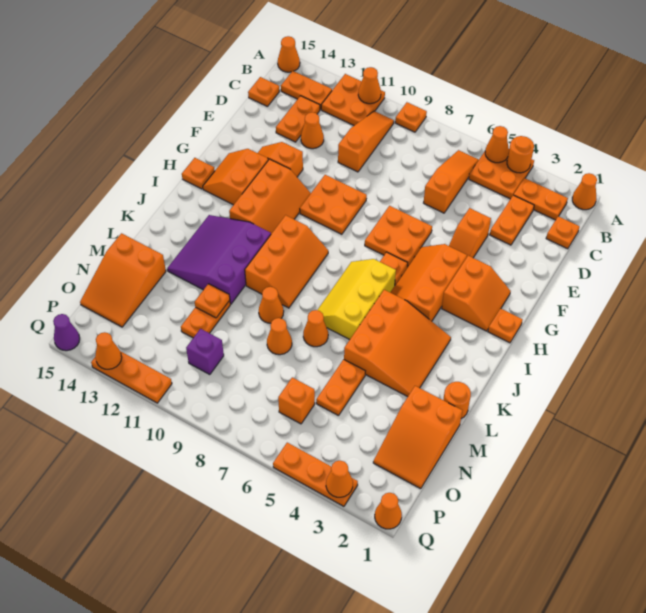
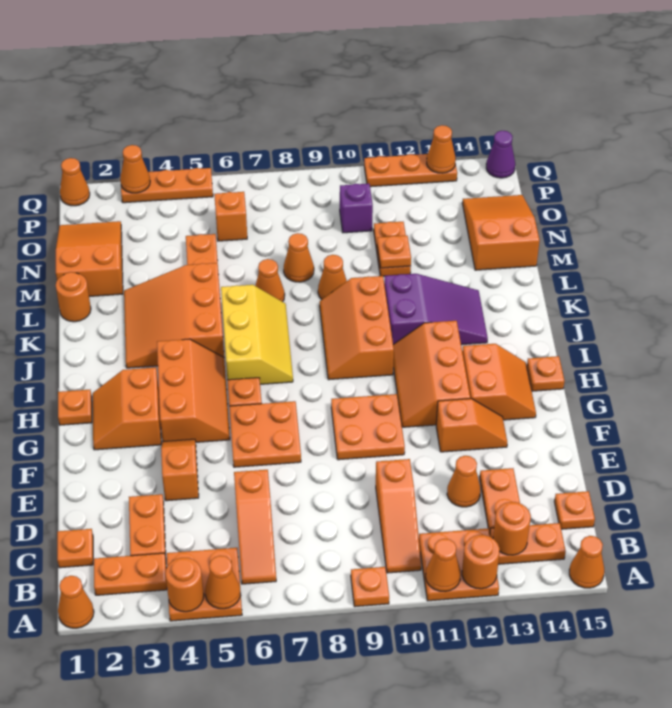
none -> orange round brick A12 level 2
none -> orange round brick B13 level 2
purple slope J11:L13 level 1 top 11 -> purple slope J11:K13 level 1 top 11

